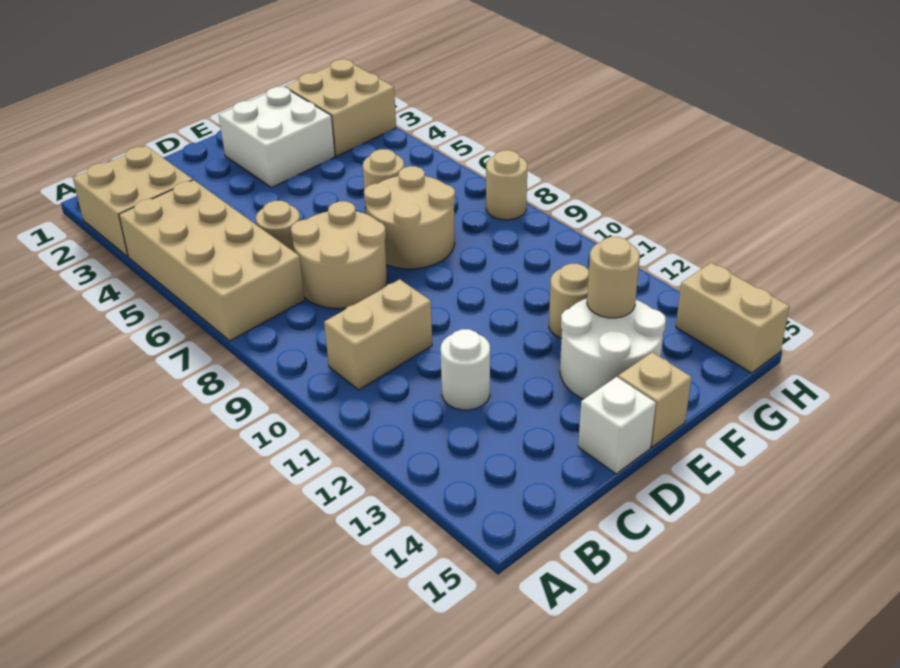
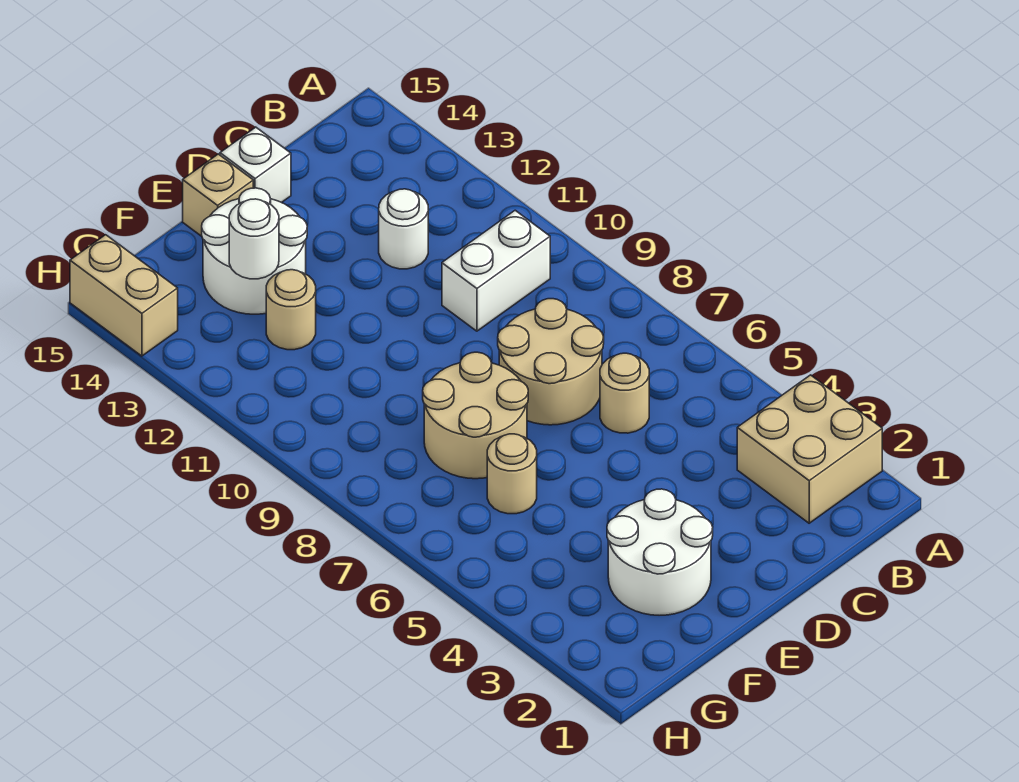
tan brick A4:B7 level 1 -> none
tan brick B10:C10 level 1 -> white brick B10:C10 level 1
white brick E2:F3 level 1 -> white round brick E2:F3 level 1
tan round brick F13 level 2 -> white round brick F13 level 2
tan brick G2:H3 level 1 -> none
tan round brick H8 level 1 -> none

